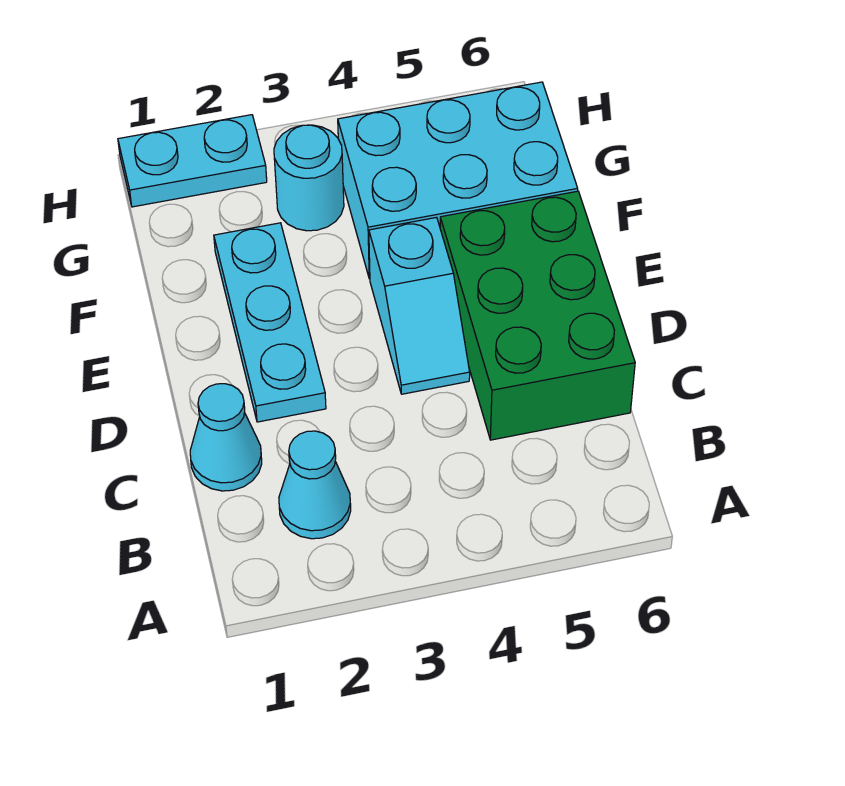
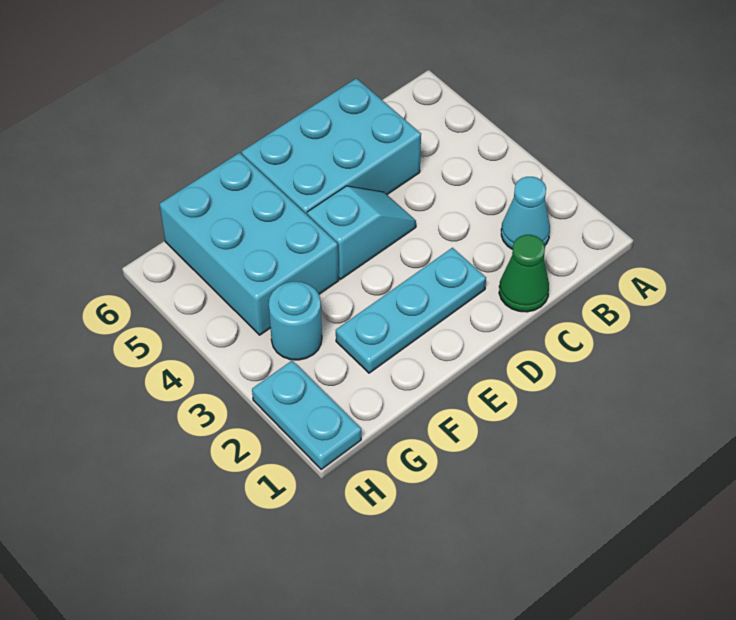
cyan cone C1 level 1 -> green cone C1 level 1
green brick C5:E6 level 1 -> cyan brick C5:E6 level 1

